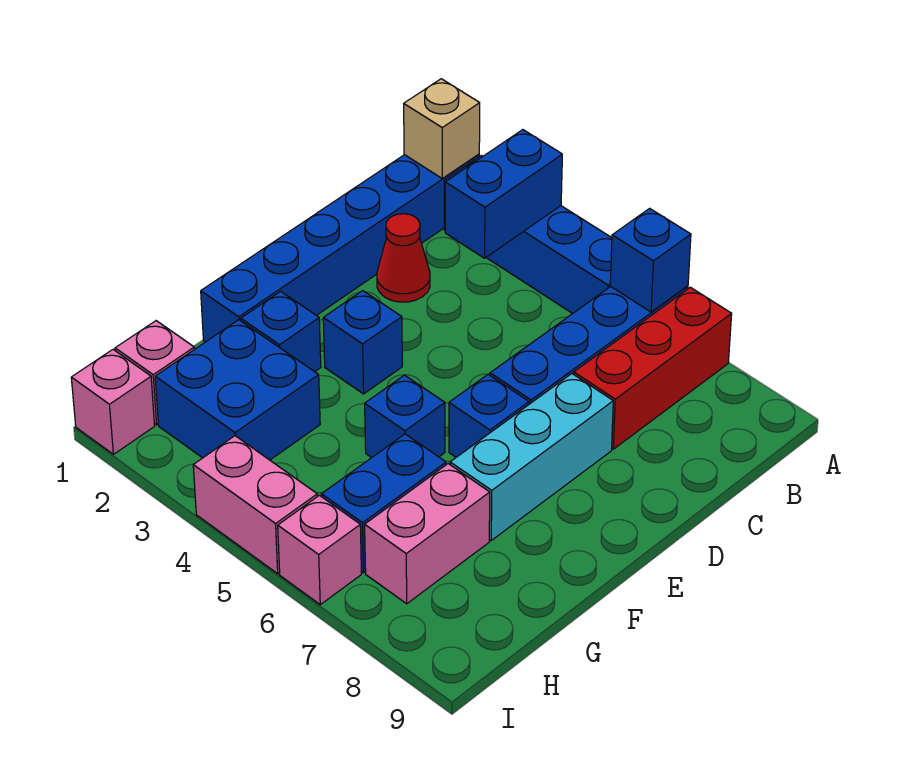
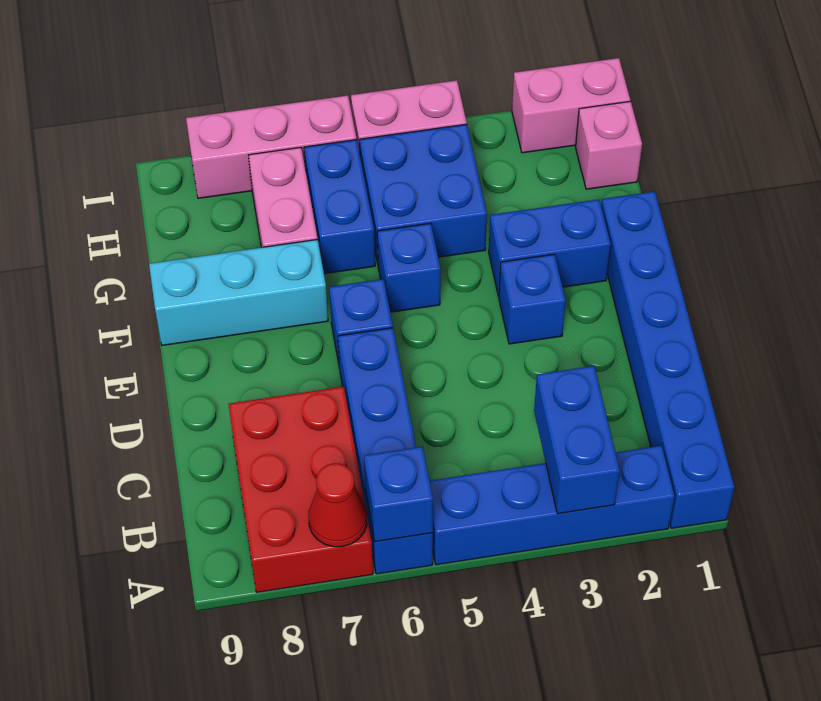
tan brick A1 level 2 -> none
red brick A7:C7 level 1 -> red brick A7:C8 level 1
red cone C2 level 1 -> red cone A7 level 2
cyan brick D7:F7 level 1 -> cyan brick F7:F9 level 1
blue brick F2 level 1 -> blue brick F2:F3 level 1
blue brick G2:H3 level 1 -> blue brick G4:H5 level 1
pink brick I1 level 1 -> pink brick I1:I2 level 1
pink brick I6 level 1 -> pink brick I6:I8 level 1

